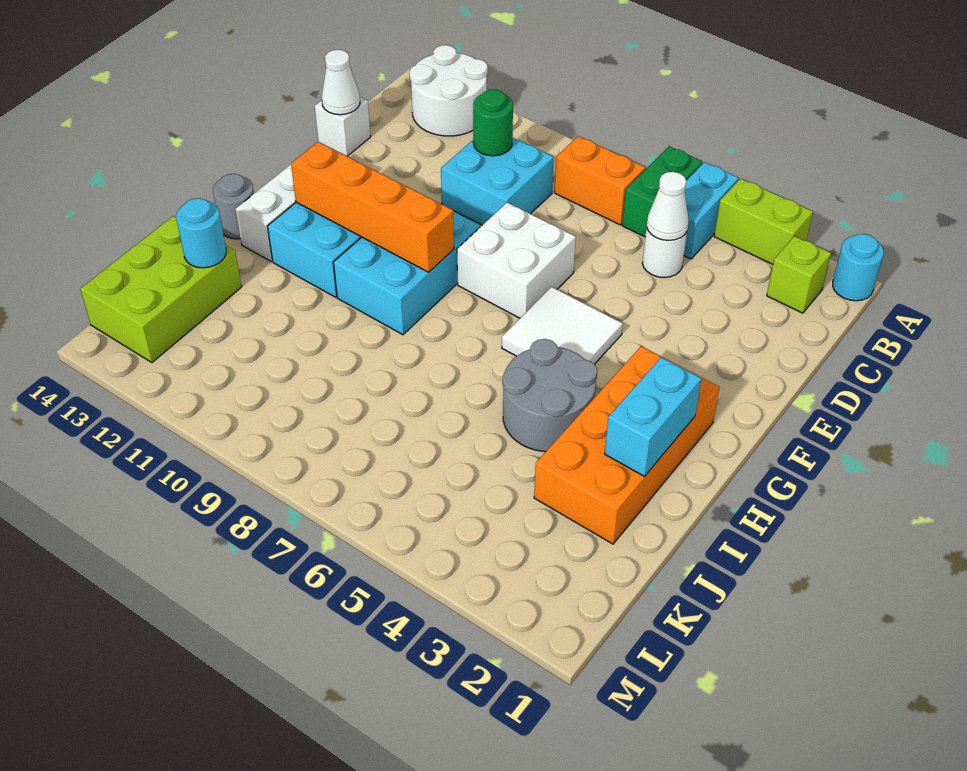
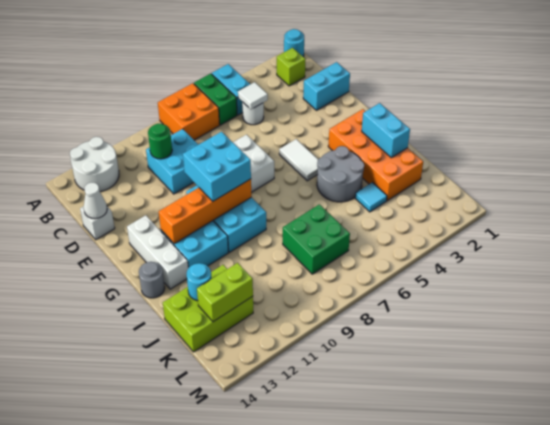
lime brick A3:A4 level 1 -> lime brick K12:K13 level 2
orange brick B7:B8 level 1 -> orange brick A7:B8 level 1
white cone C5 level 2 -> white tile C5 level 2
none -> cyan brick D1:D2 level 1
white tile F5:G6 level 1 -> white tile F5:G5 level 1
none -> cyan brick F9:G10 level 3
none -> cyan tile J4 level 1
none -> green brick J7:K8 level 1
lime brick J13:L14 level 1 -> lime brick J12:K14 level 1

